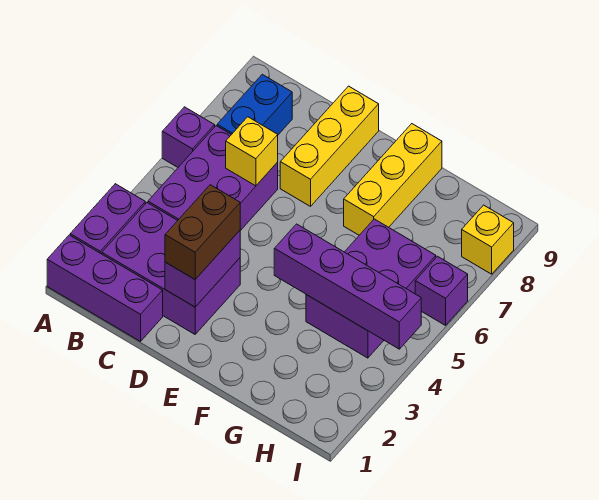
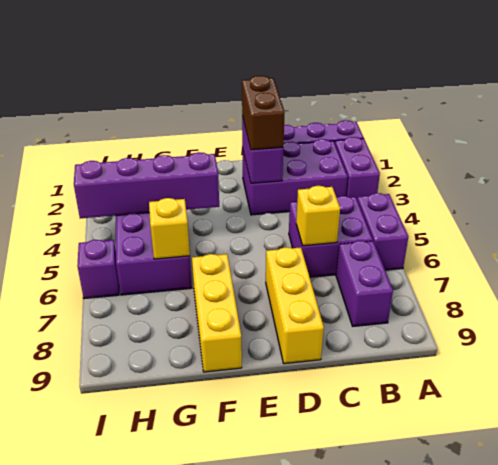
purple brick A6 level 1 -> purple brick A5:A6 level 1
purple brick B4:C6 level 1 -> purple brick B5:C6 level 1
blue brick B7:B8 level 1 -> purple brick B7:B8 level 1
yellow brick I8 level 1 -> yellow brick G6 level 2

